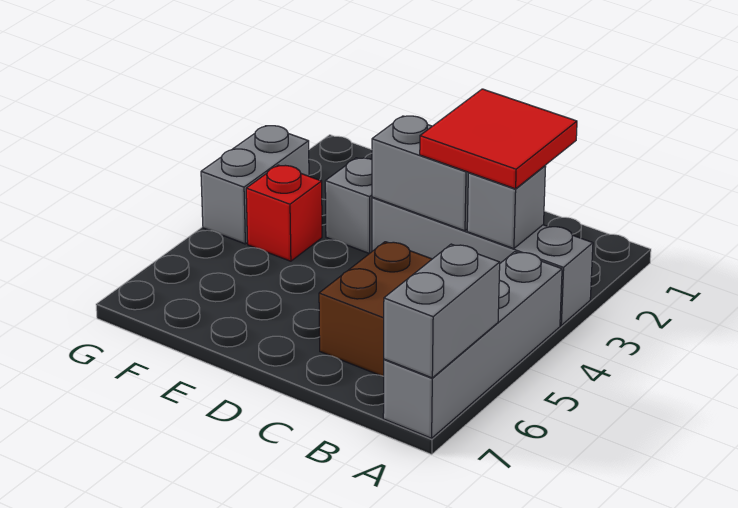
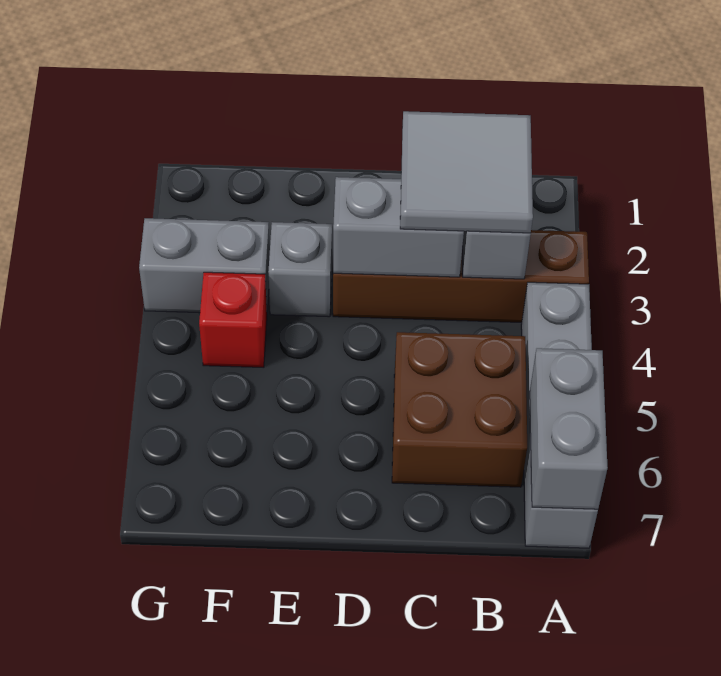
grey brick A3:D3 level 1 -> brown brick A3:D3 level 1
red tile B2:C3 level 3 -> grey tile B2:C3 level 3
grey brick G3:G4 level 1 -> grey brick F3:G3 level 1

